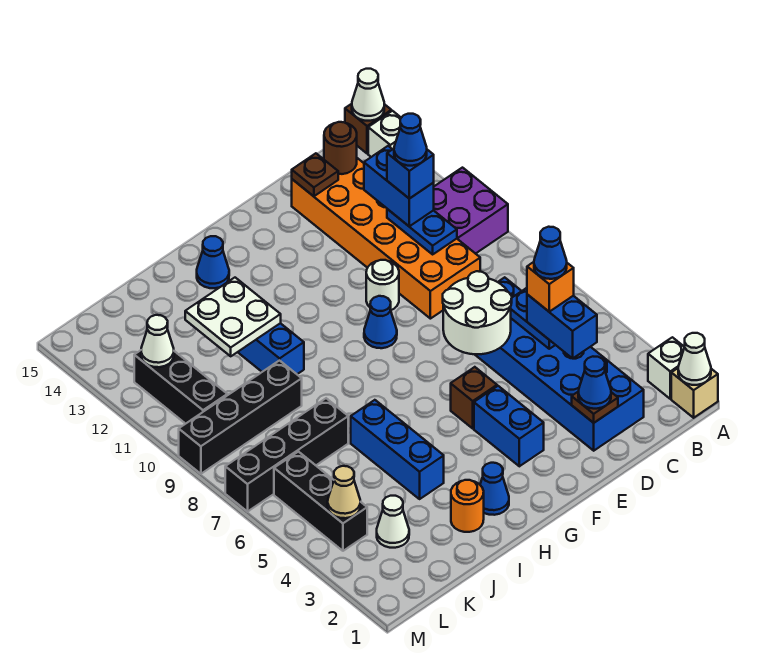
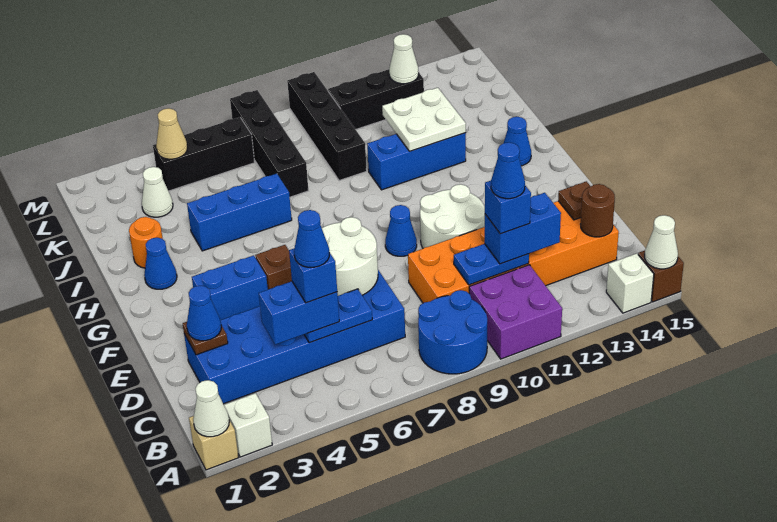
none -> blue round brick A8:B9 level 1
orange brick C5 level 4 -> blue brick C5 level 4
white round brick E10 level 1 -> white round brick E10:F11 level 1

